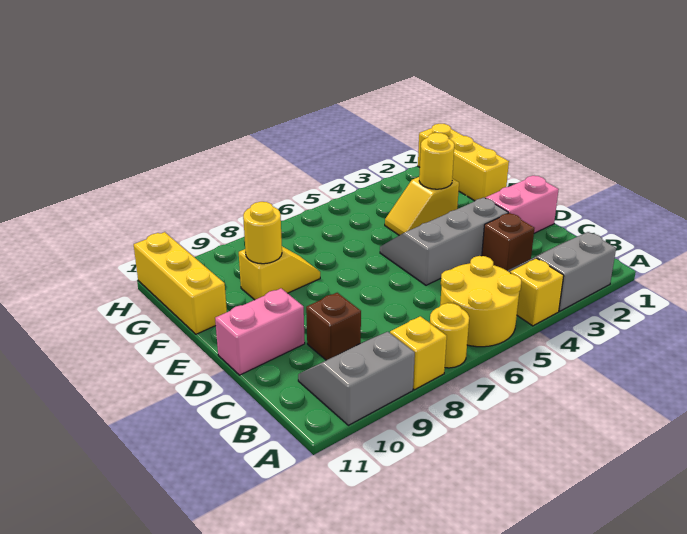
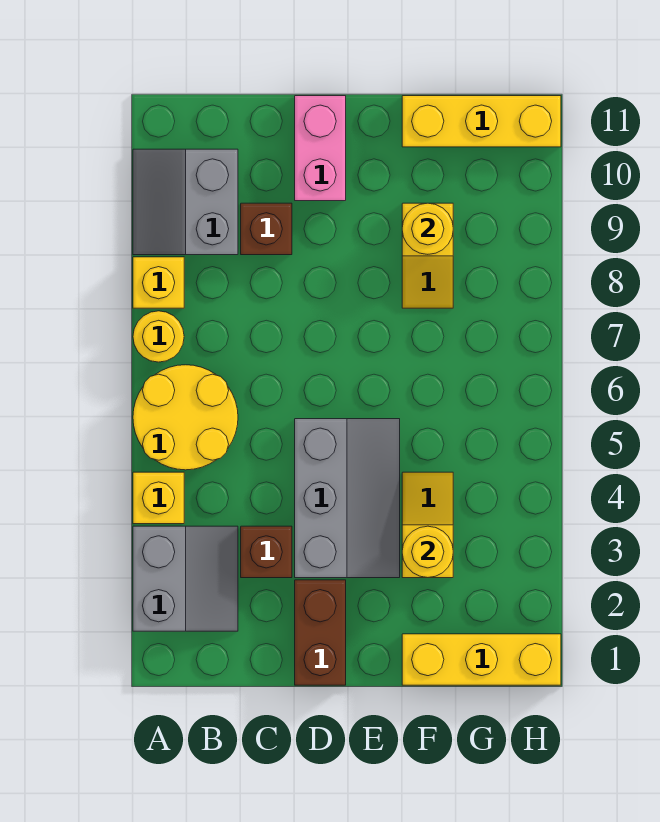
grey slope A9:B10 level 1 top A -> grey slope A9:B10 level 1 top B
pink brick D1:D2 level 1 -> brown brick D1:D2 level 1

